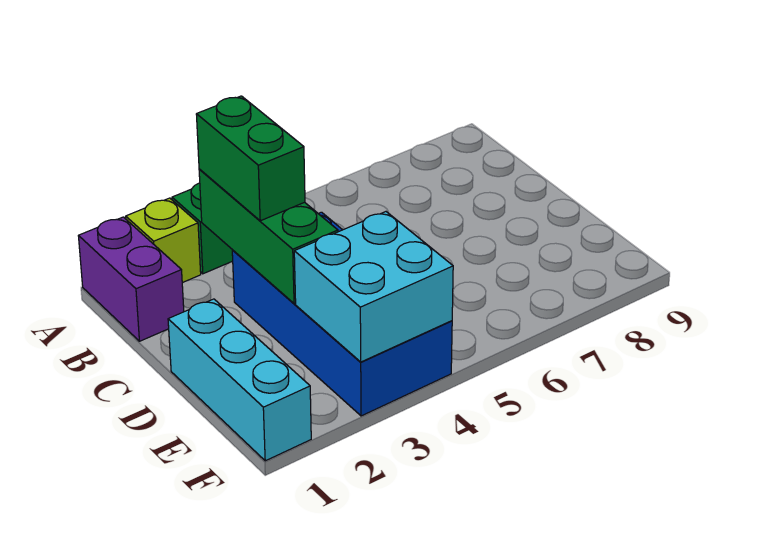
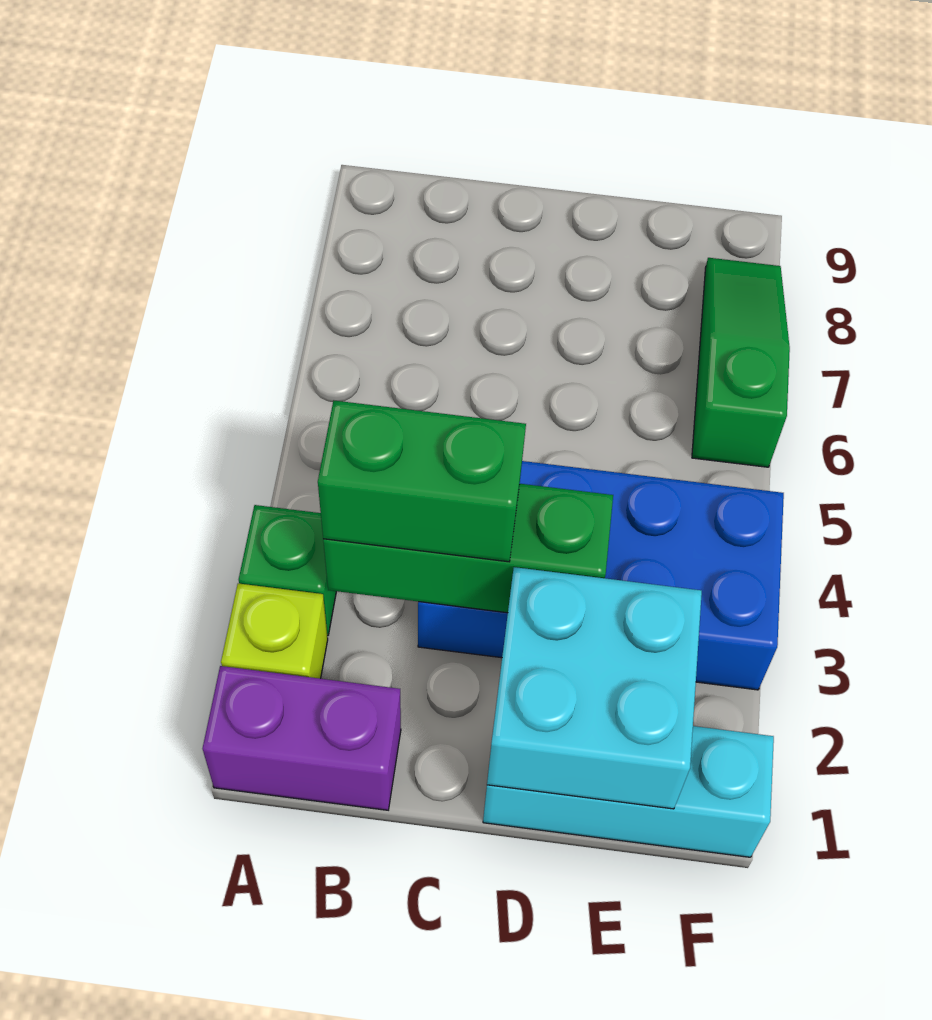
cyan brick E3:F4 level 2 -> cyan brick D1:E2 level 2
none -> green slope F6:F8 level 1 top 6

